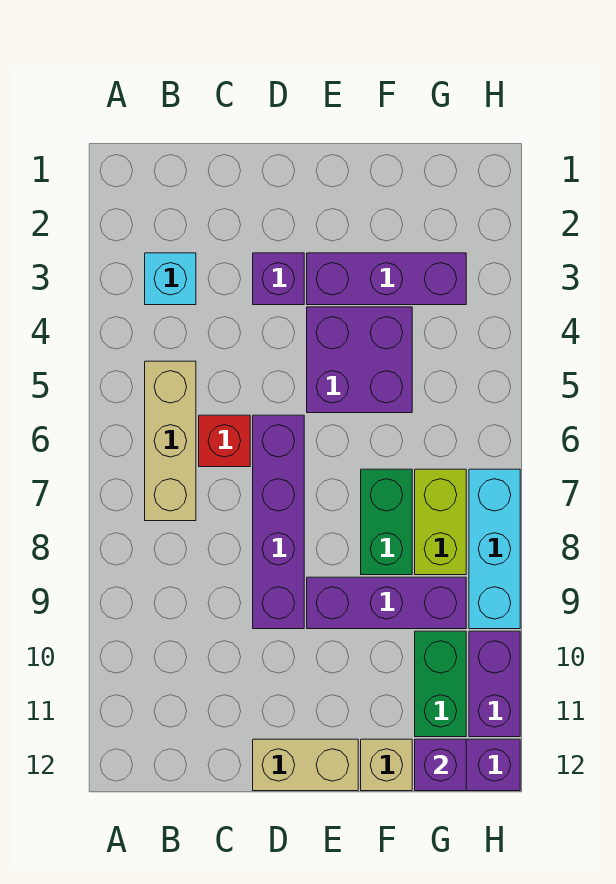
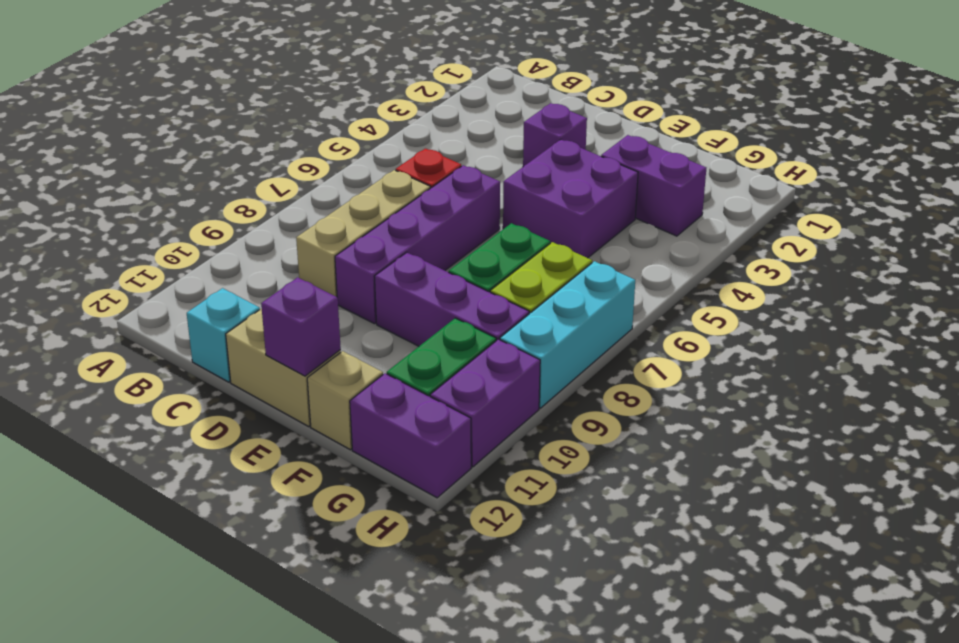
cyan brick B3 level 1 -> cyan brick C12 level 1
tan brick B5:B7 level 1 -> tan brick C7:C9 level 1
purple brick E3:G3 level 1 -> purple brick F3:G3 level 1
purple brick G12 level 2 -> purple brick E12 level 2

